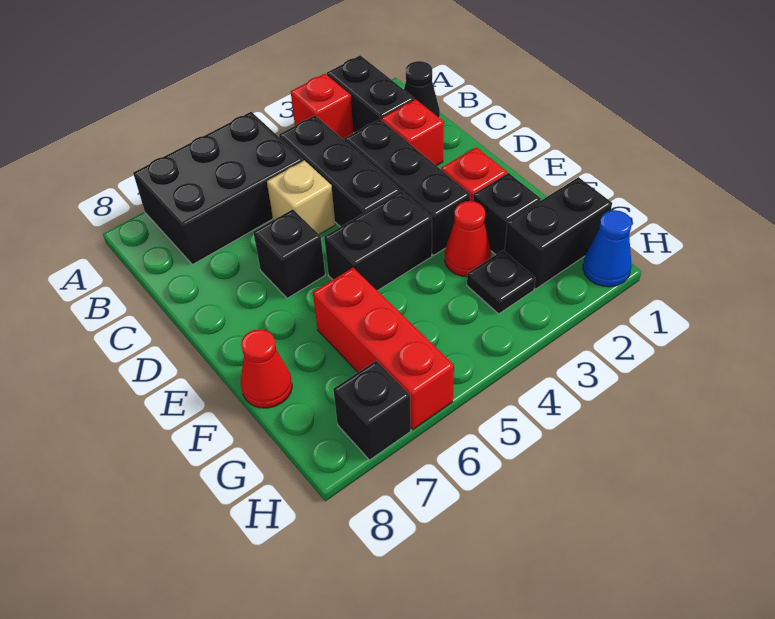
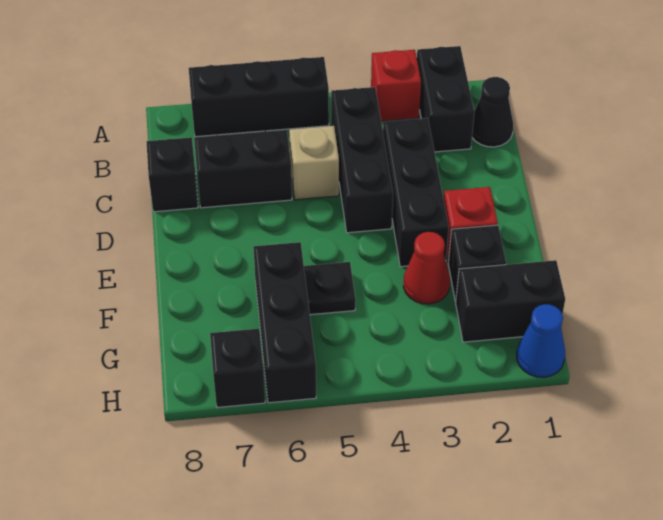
black brick A5:B7 level 1 -> black brick A5:A7 level 1
red brick C2 level 1 -> none
black brick D6 level 1 -> black brick C8 level 1
black brick E4:E5 level 1 -> black brick C6:C7 level 1
red brick F6:H6 level 1 -> black brick F6:H6 level 1
red cone F8 level 1 -> none
black plate G3 level 1 -> black plate F5 level 1

